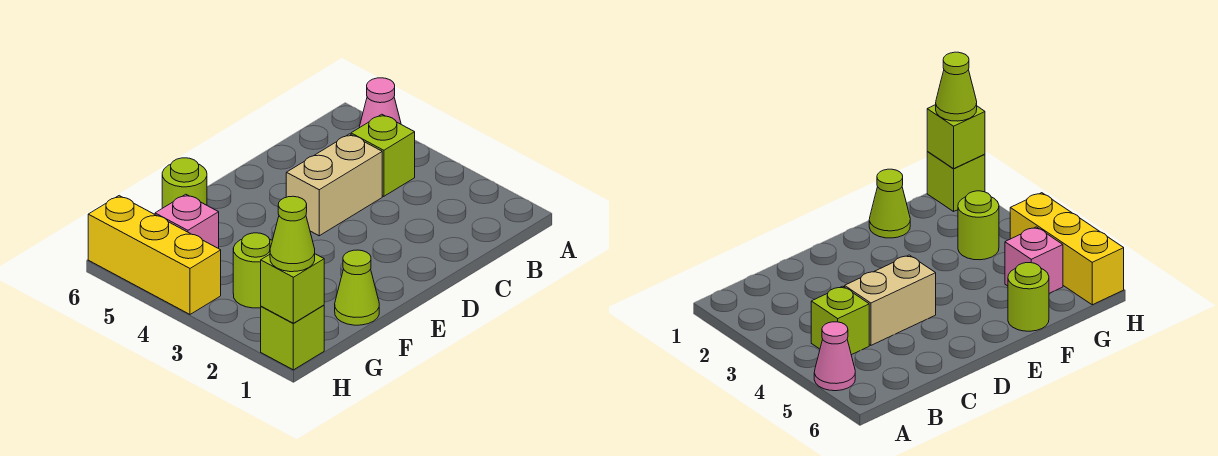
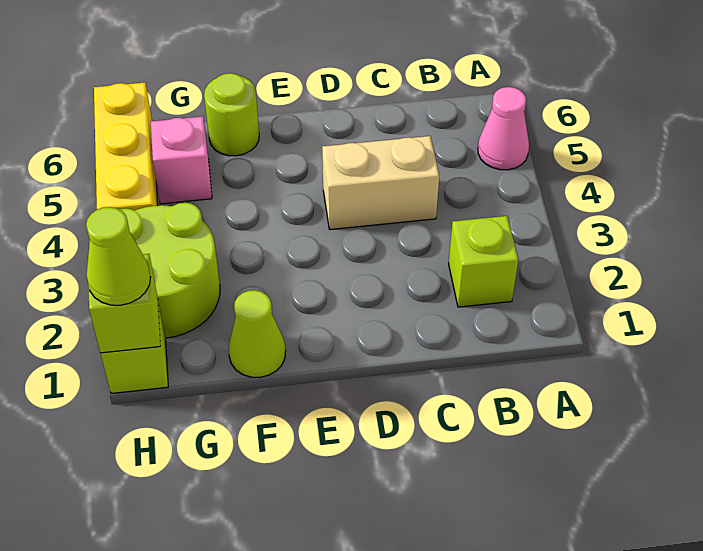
lime brick B4 level 1 -> lime brick B2 level 1
lime round brick G3 level 1 -> lime round brick G2:H3 level 1

